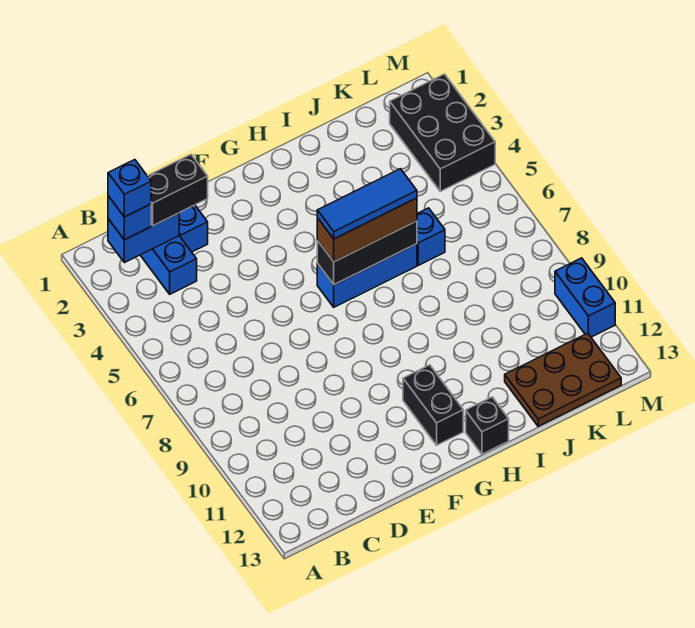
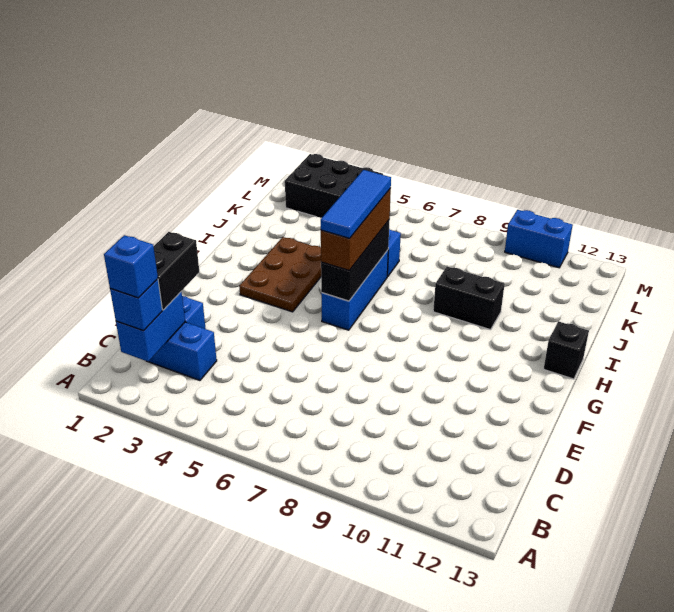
black brick G11:G12 level 1 -> black brick I9:I10 level 1
brown plate J12:L13 level 1 -> brown plate G3:I4 level 1

